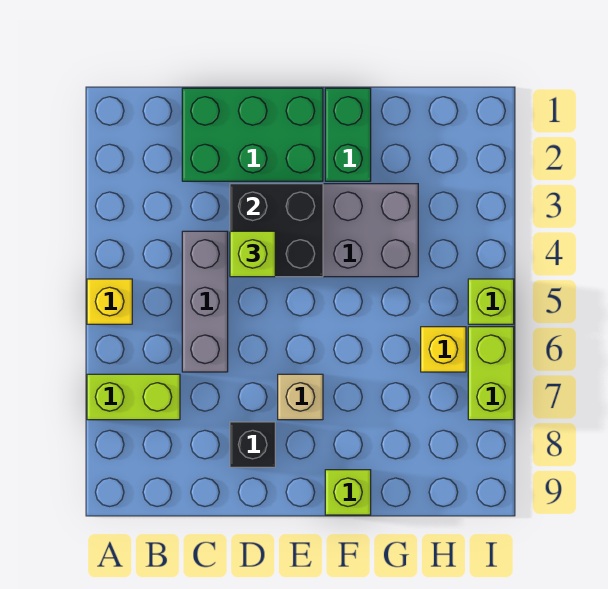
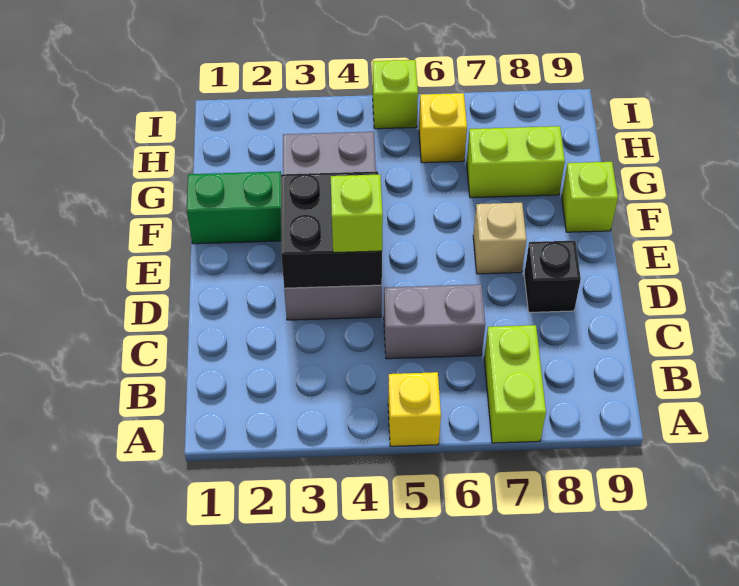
green brick C1:E2 level 1 -> none
grey brick C4:C6 level 1 -> grey brick C5:C6 level 1
lime brick I6:I7 level 1 -> lime brick G7:G8 level 1

